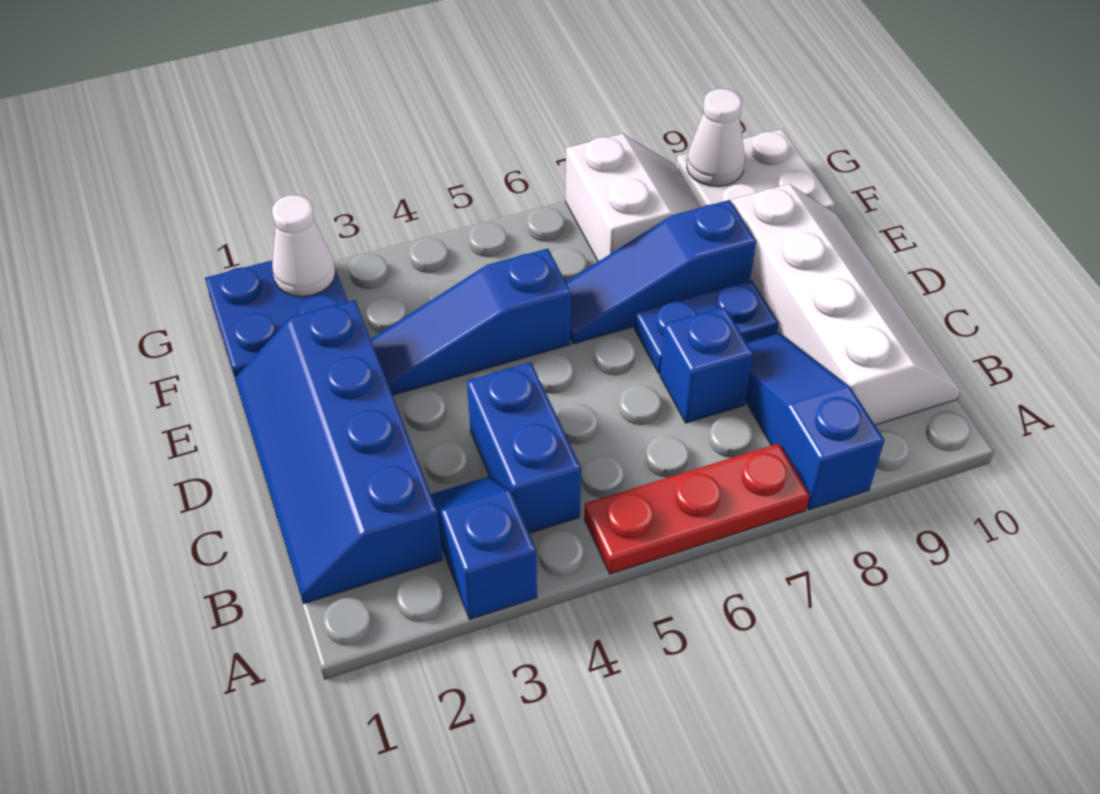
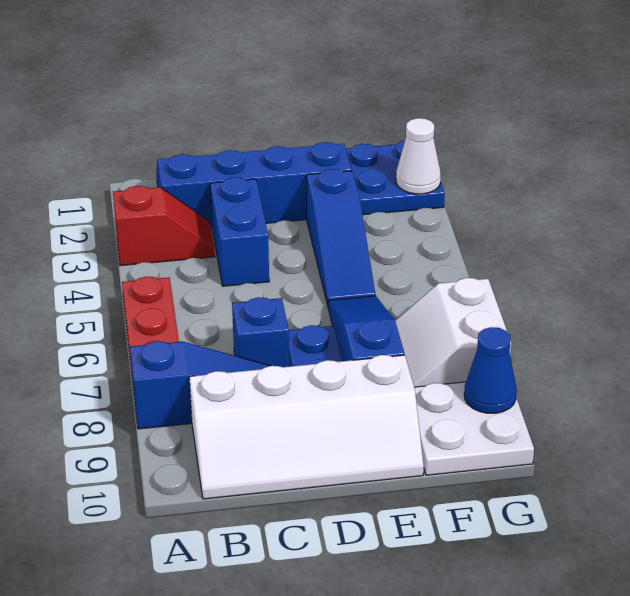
blue slope A3:B3 level 1 top A -> red slope A3:B3 level 1 top A
blue brick B4:C4 level 1 -> blue brick C3:C4 level 1
blue slope E3:E5 level 1 top 5 -> blue slope E3:E5 level 1 top 3
white slope F7:G8 level 1 top 7 -> white slope F7:G8 level 1 top G
white cone G9 level 2 -> blue cone G9 level 2

